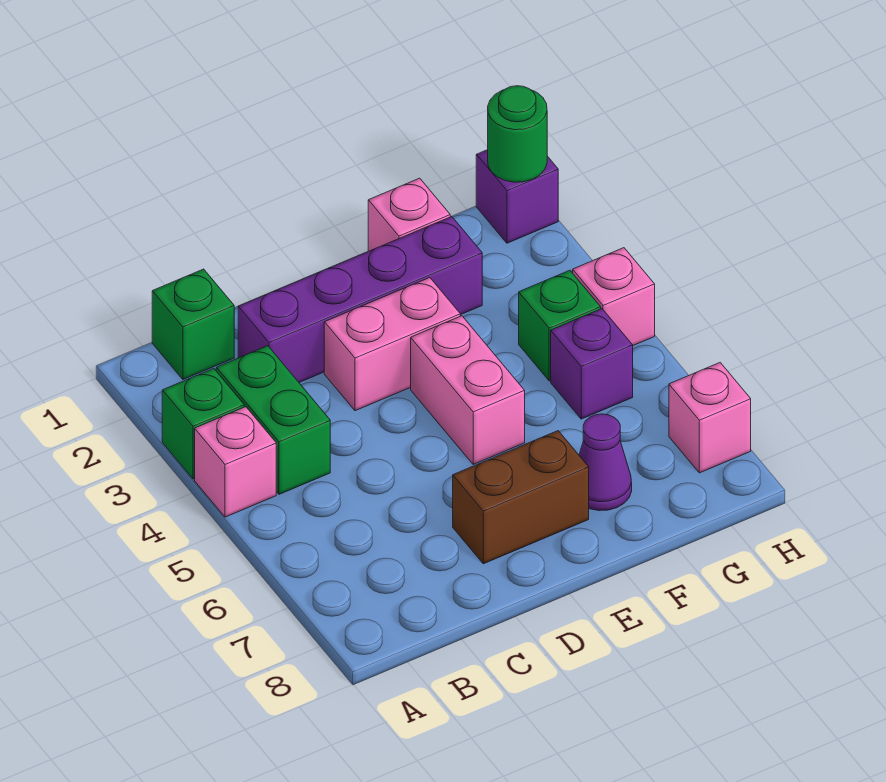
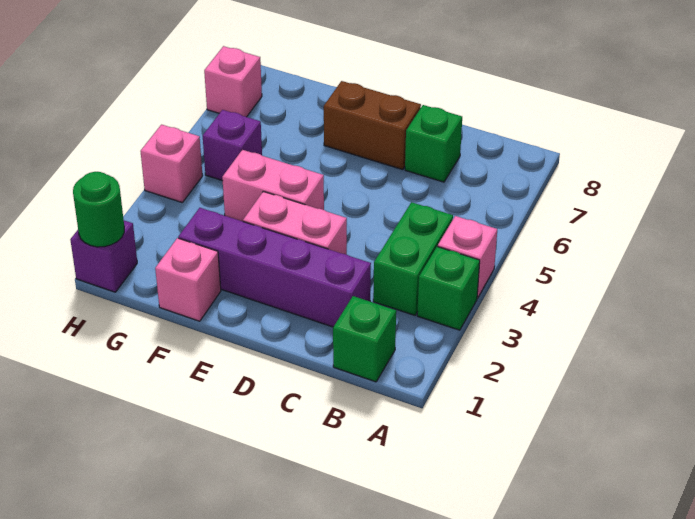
pink brick E4:E5 level 1 -> pink brick E4:F4 level 1
purple cone F7 level 1 -> none
green brick G4 level 1 -> green brick C7 level 1

